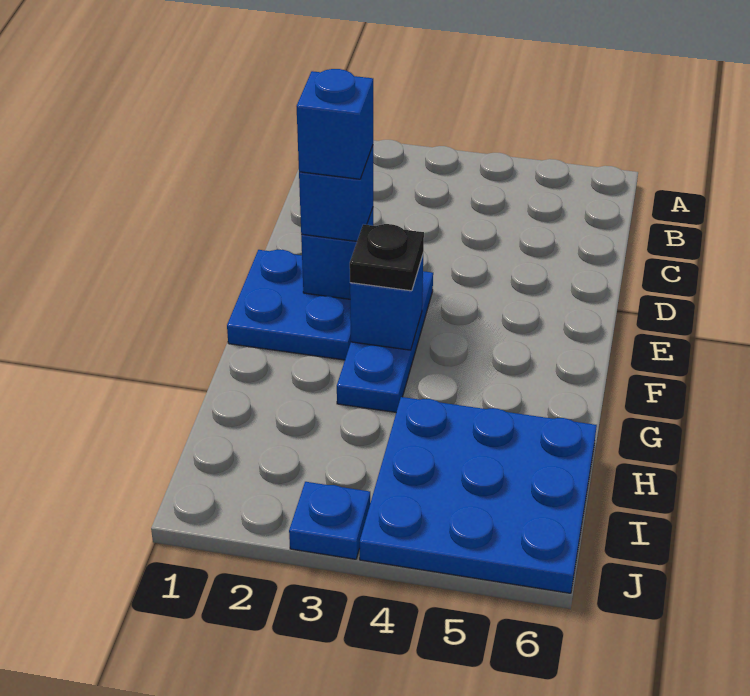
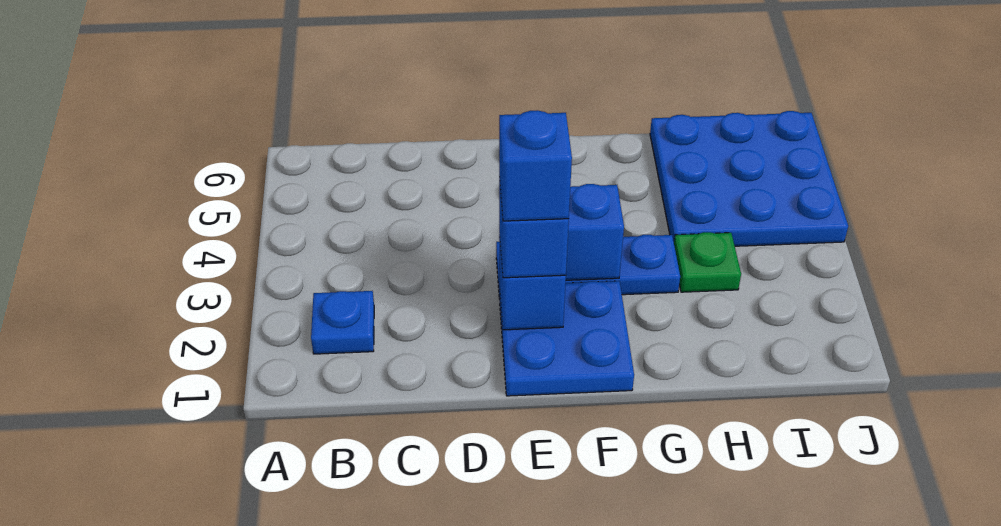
black plate F3 level 3 -> none
none -> green plate H3 level 1
blue plate J3 level 1 -> blue plate B2 level 1

